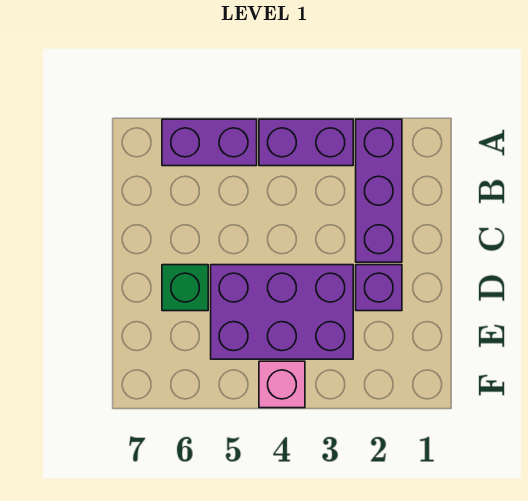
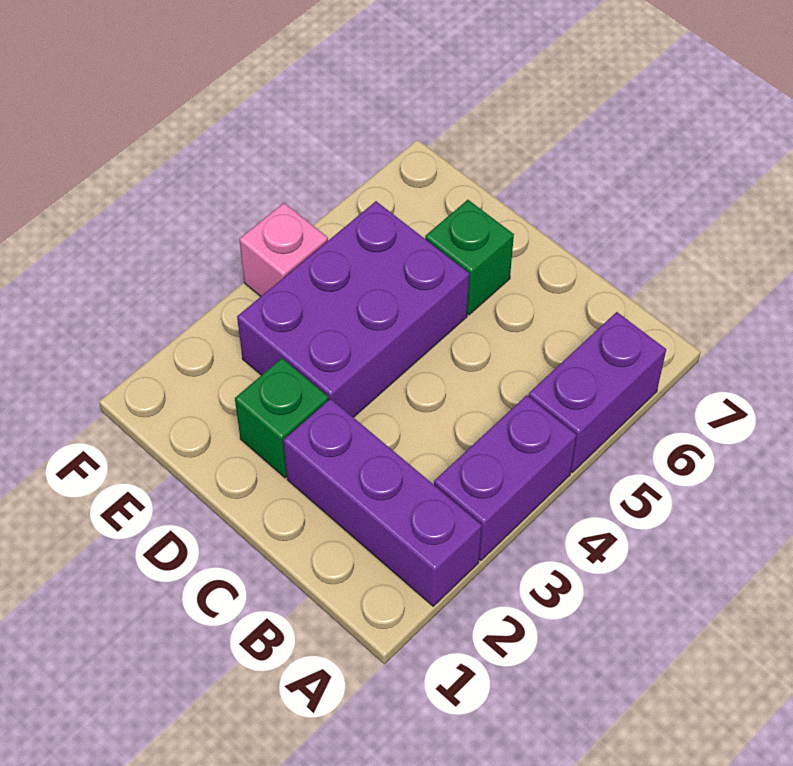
purple brick D2 level 1 -> green brick D2 level 1

